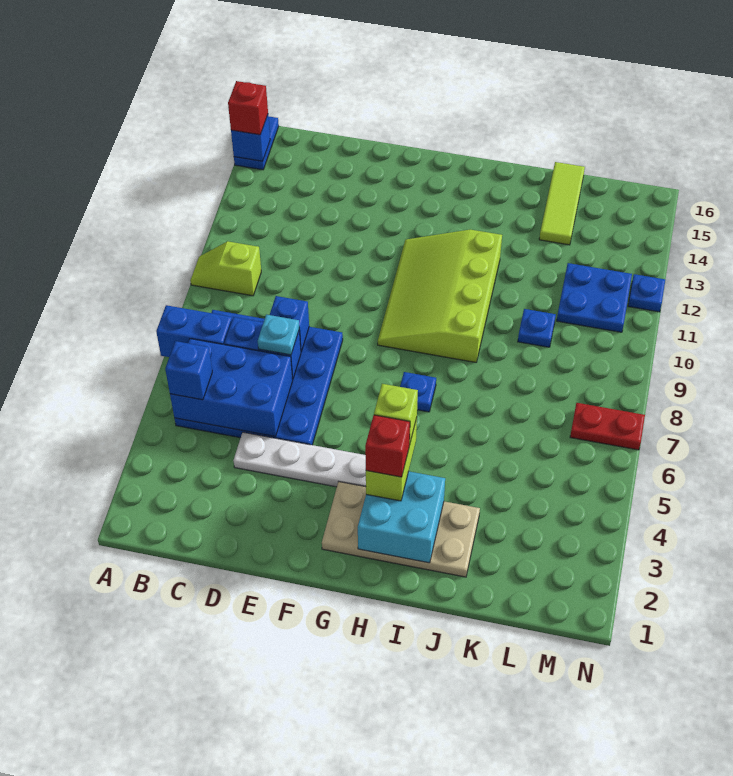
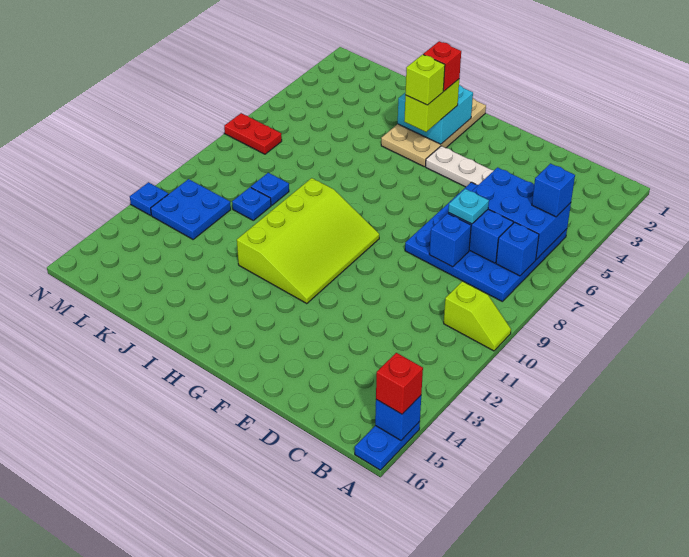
blue brick A7:B7 level 2 -> blue brick B7 level 2
tan plate G2:J3 level 1 -> tan plate H1:I4 level 1
blue plate H7 level 1 -> blue plate K9 level 1
lime tile K14:K16 level 1 -> none

